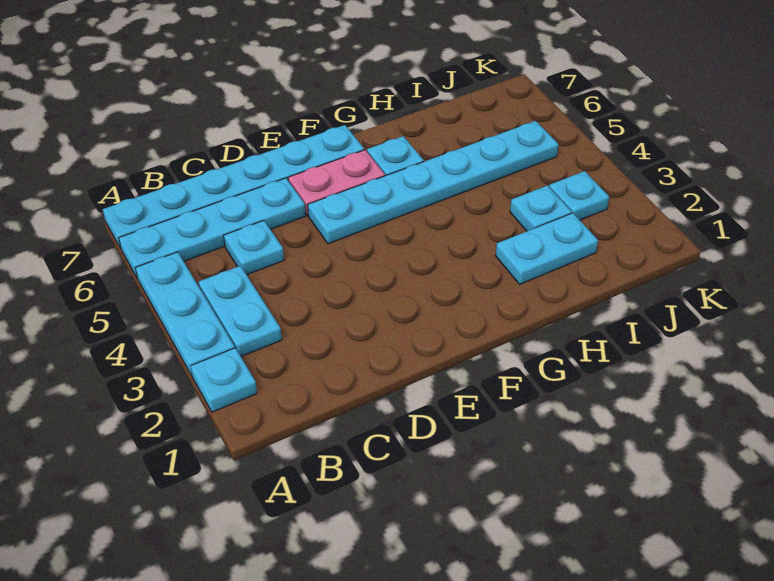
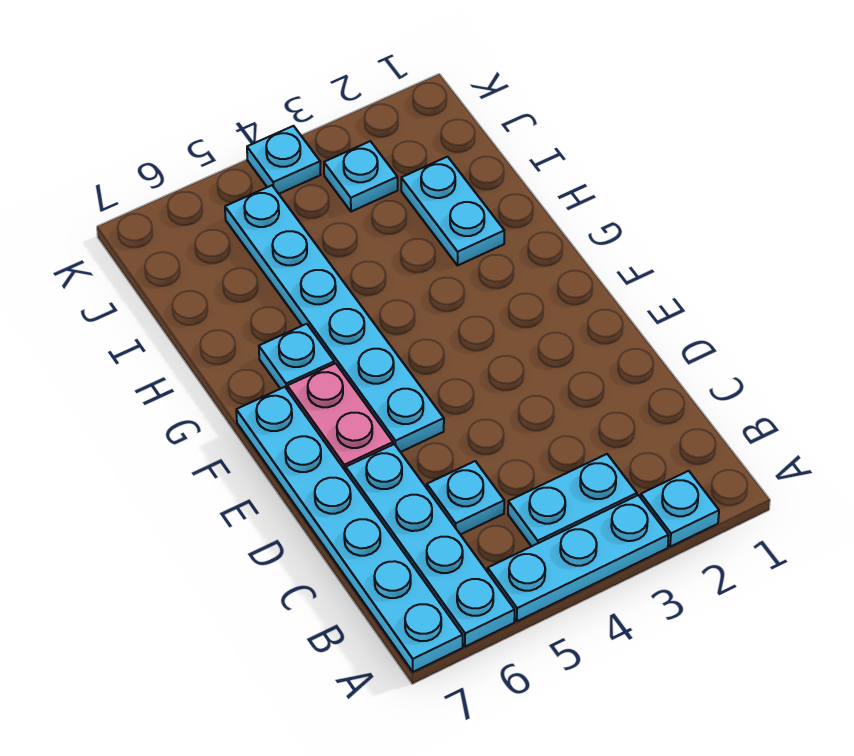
cyan plate I3 level 1 -> cyan plate K4 level 1

